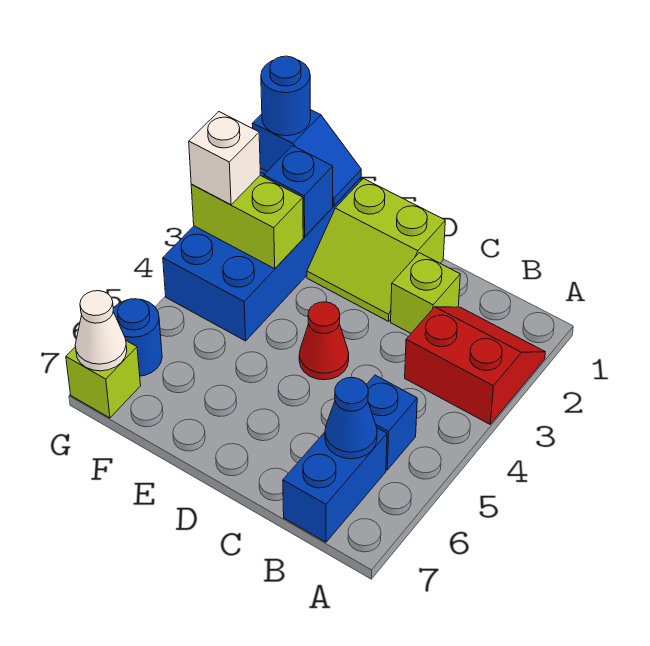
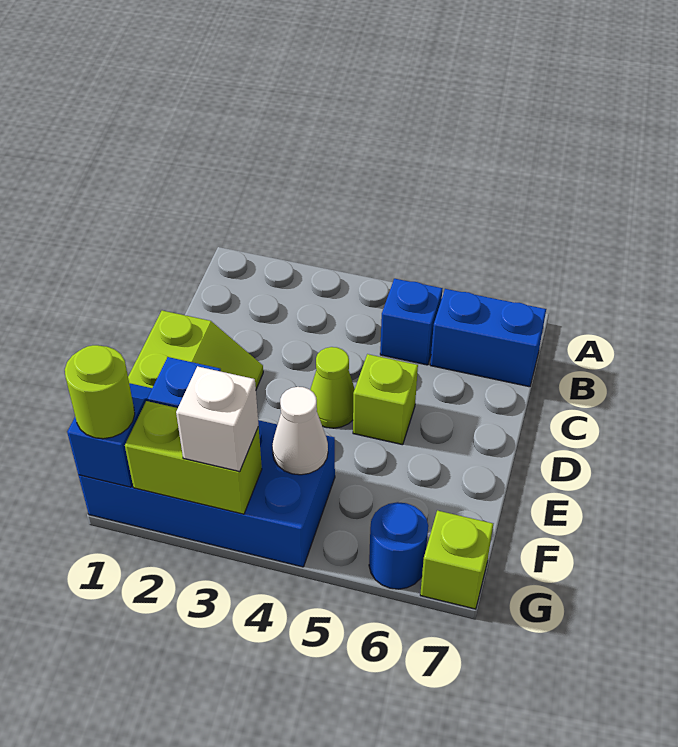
red slope A2:B3 level 1 top 3 -> none
blue cone B6 level 2 -> none
lime brick C2 level 1 -> lime brick D5 level 1
red cone D4 level 1 -> lime cone D4 level 1
lime brick F3:G3 level 2 -> lime brick G2:G3 level 2
blue round brick G1 level 3 -> lime round brick G1 level 3
white cone G7 level 2 -> white cone F4 level 2

